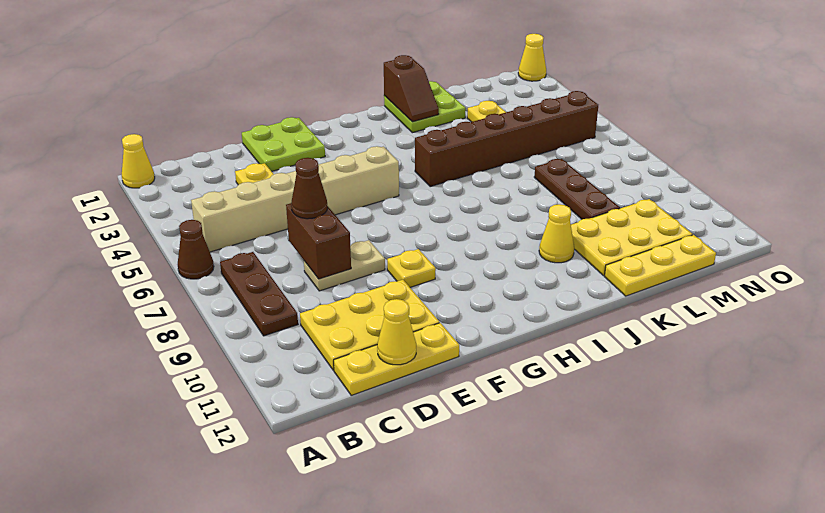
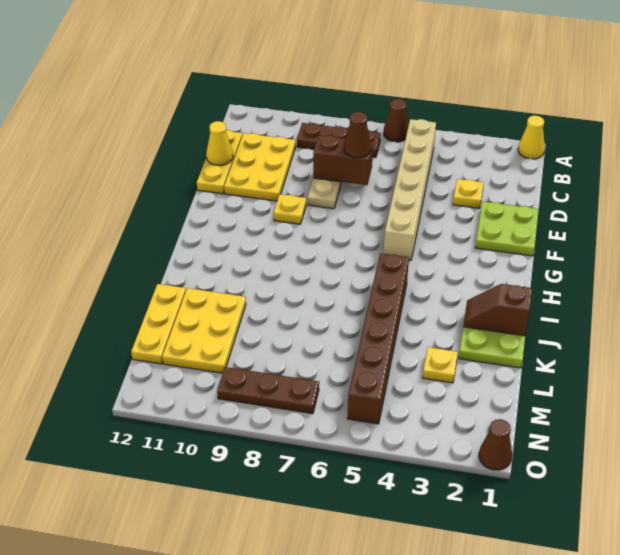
yellow cone J10 level 1 -> none
brown plate L7:L9 level 1 -> brown plate N7:N9 level 1
yellow cone O1 level 1 -> brown cone O1 level 1

